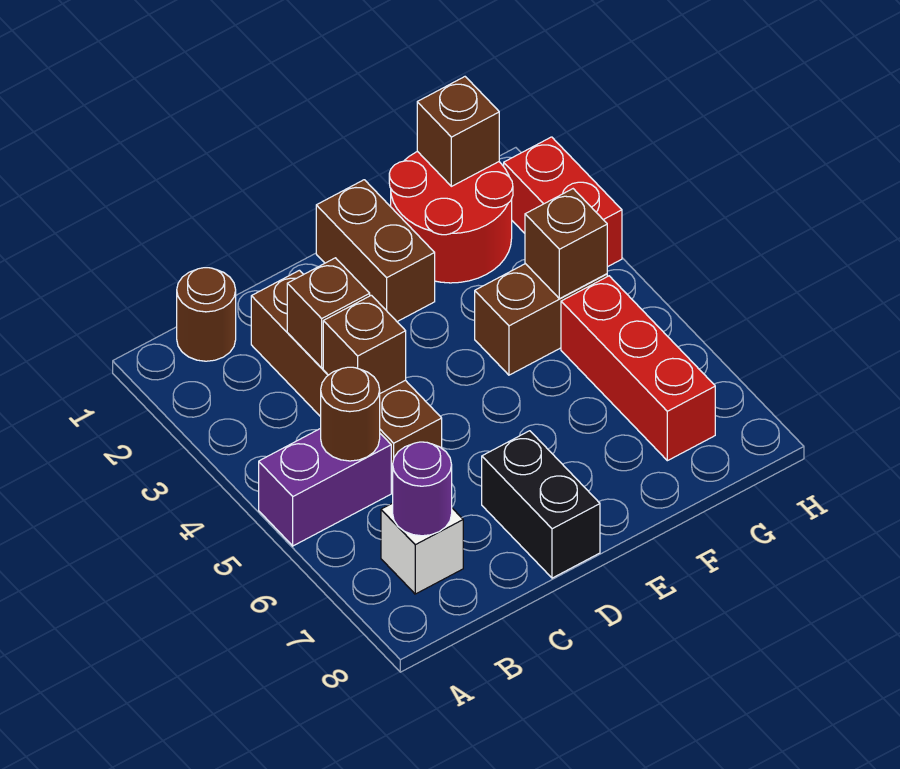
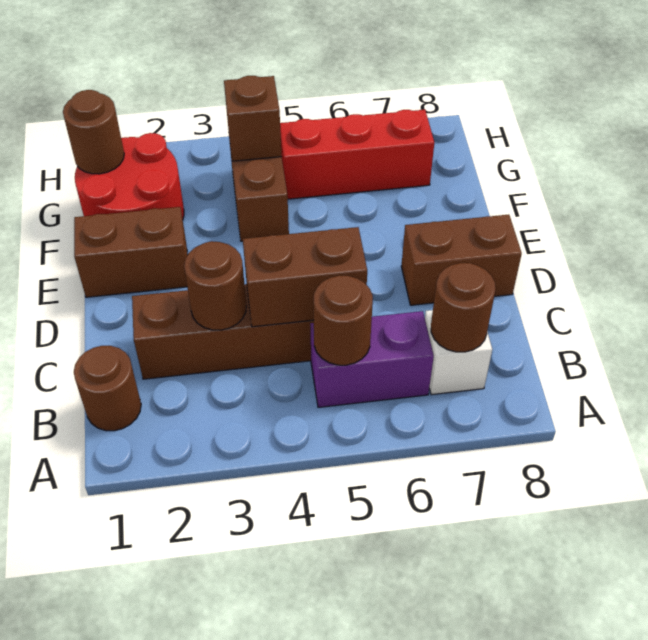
purple brick A5:B5 level 1 -> purple brick B5:B6 level 1
purple round brick B7 level 2 -> brown round brick B7 level 2
brown brick C3 level 2 -> brown round brick C3 level 2
brown brick C4 level 2 -> brown brick C4:C5 level 2
black brick D7:D8 level 1 -> brown brick D7:D8 level 1
brown brick G1 level 2 -> brown round brick G1 level 2
red brick H2:H3 level 1 -> none

